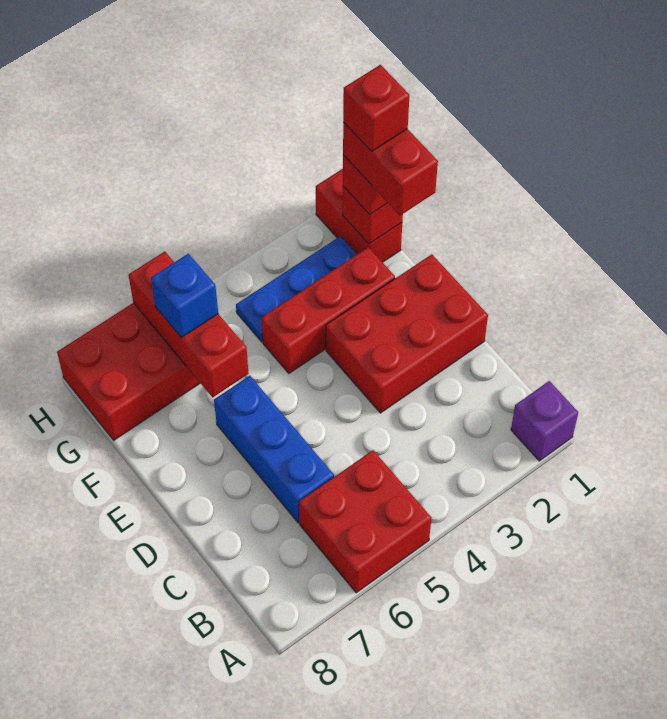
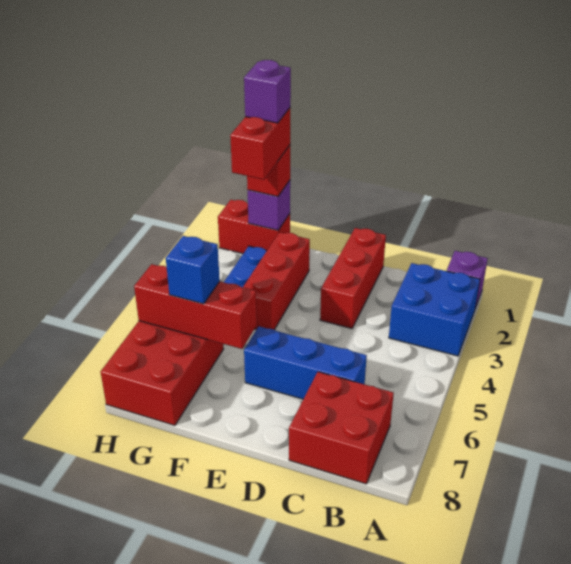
none -> blue brick A2:B3 level 1
red brick A5:B6 level 1 -> red brick B7:C8 level 1
red brick D1:E3 level 1 -> red brick D1:D3 level 1
red brick F1:G1 level 4 -> red brick G1:G2 level 4
red brick G1 level 2 -> purple brick G1 level 2
red brick G1 level 5 -> purple brick G1 level 5

